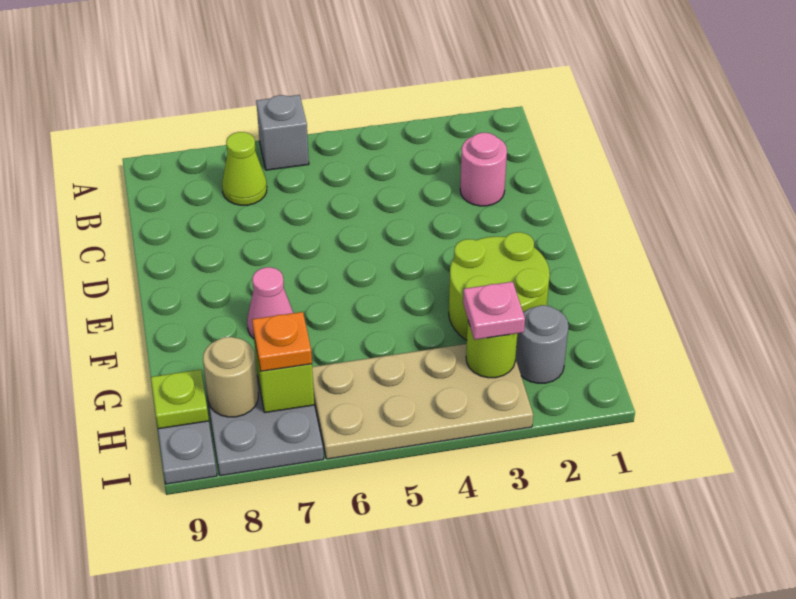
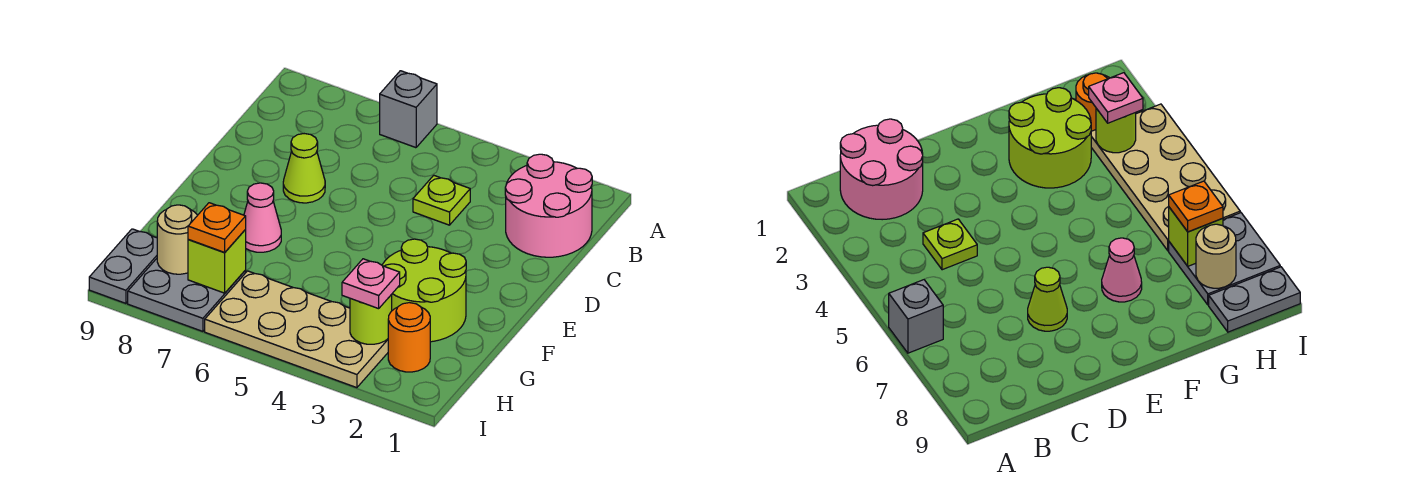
lime cone B7 level 1 -> lime cone D7 level 1
pink round brick C2 level 1 -> pink round brick B1:C2 level 1
grey round brick H2 level 1 -> orange round brick H2 level 1
lime plate H9 level 2 -> lime plate C4 level 1

